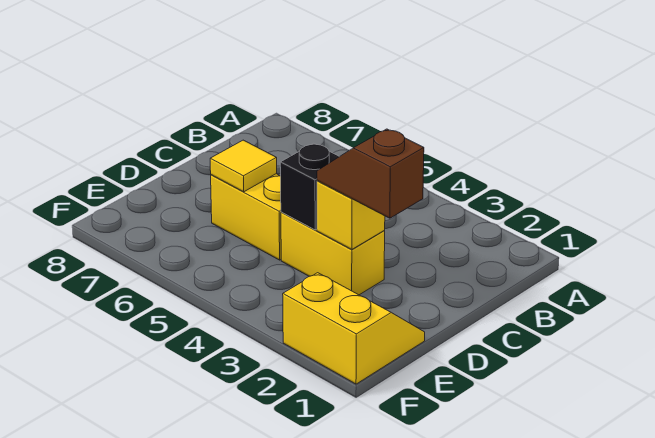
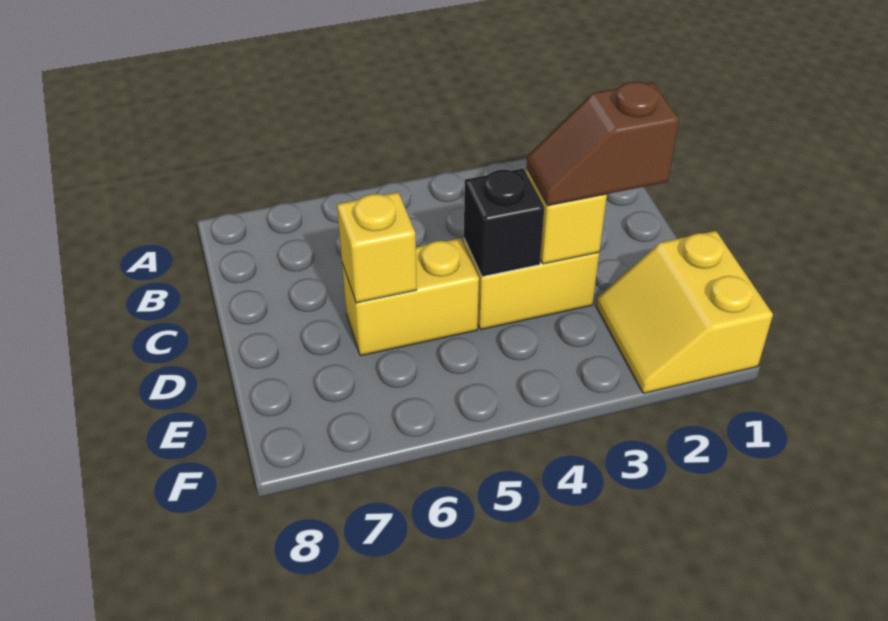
yellow tile D6 level 2 -> yellow brick D6 level 2
yellow slope E1:F2 level 1 top F -> yellow slope E1:F2 level 1 top 1

